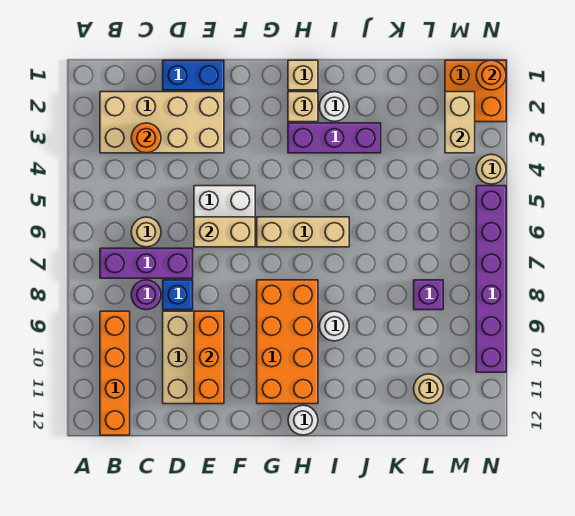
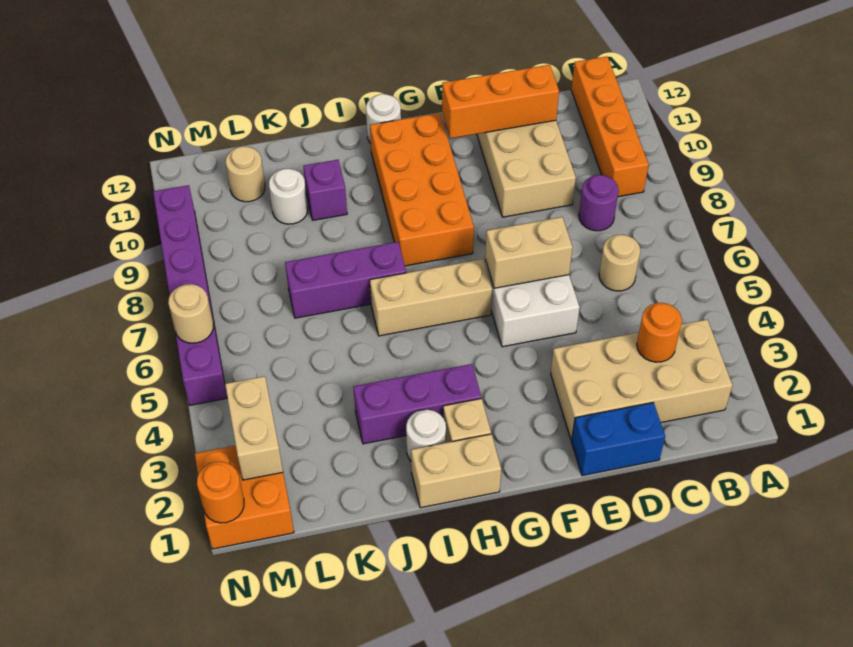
purple brick B7:D7 level 1 -> purple brick I7:K7 level 1
blue brick D8 level 1 -> none
orange brick E9:E11 level 2 -> orange brick D11:F11 level 2
tan brick H1 level 1 -> tan brick H1:I1 level 1
white round brick I9 level 1 -> white round brick K10 level 1
purple brick L8 level 1 -> purple brick J10 level 1
tan round brick N4 level 1 -> tan round brick N6 level 2

